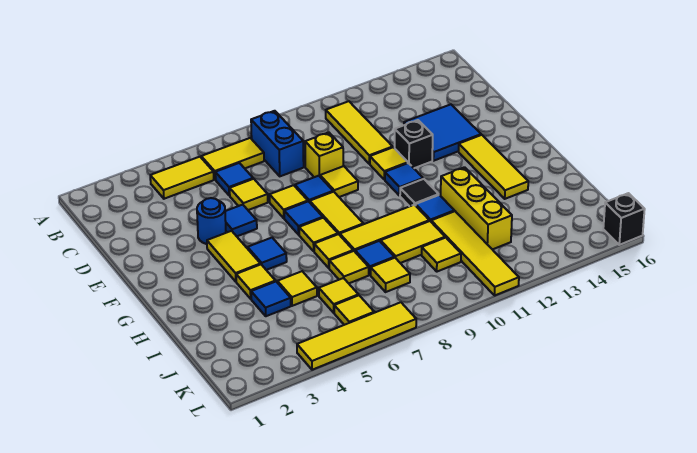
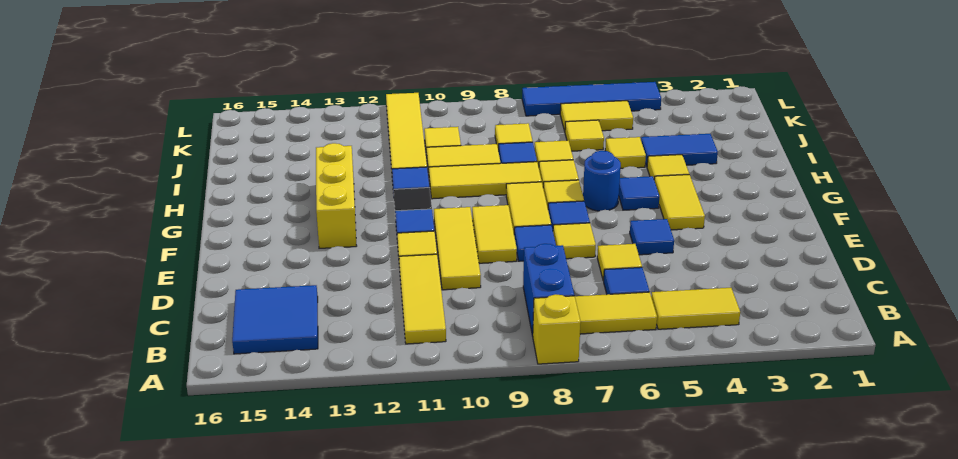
yellow brick D9 level 1 -> yellow brick A8 level 1
blue tile D13:E14 level 1 -> blue tile B14:C15 level 1
blue round brick E4 level 1 -> blue round brick G6 level 1
yellow tile E9 level 1 -> yellow tile E9:F9 level 1
black brick E12 level 1 -> none
yellow tile F14:H14 level 1 -> yellow tile D10:F10 level 1
yellow brick H12:J12 level 1 -> yellow brick F13:H13 level 1
blue tile I4 level 1 -> blue tile I3:I4 level 1
yellow tile K6 level 1 -> yellow tile K5:K6 level 1
yellow tile L4:L7 level 1 -> blue tile L4:L7 level 1
black brick L16 level 1 -> none

